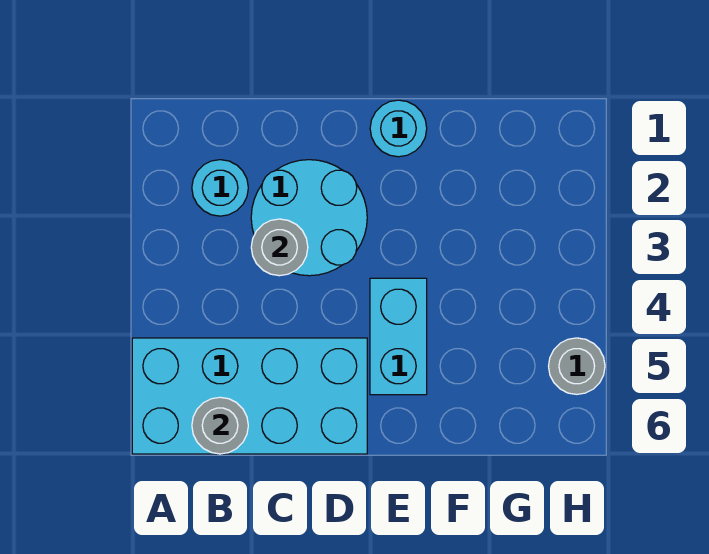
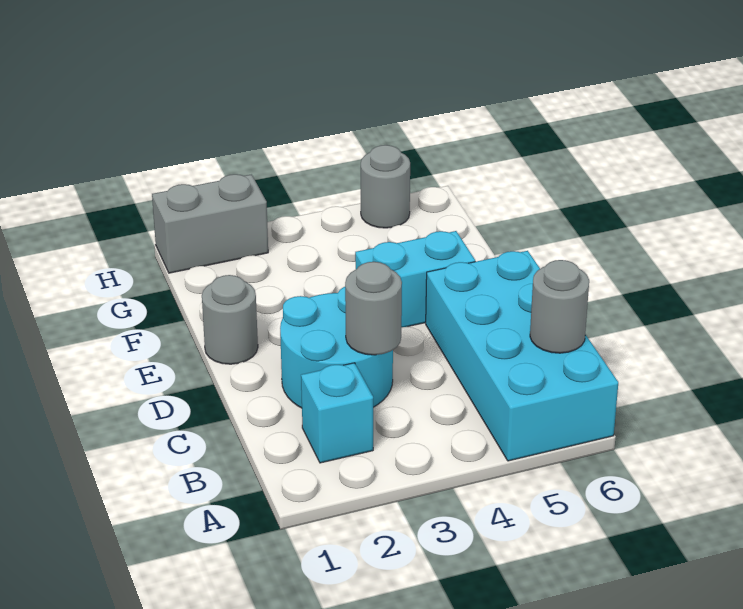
cyan round brick B2 level 1 -> cyan brick B2 level 1
cyan round brick E1 level 1 -> grey round brick E1 level 1
none -> grey brick H1:H2 level 1

